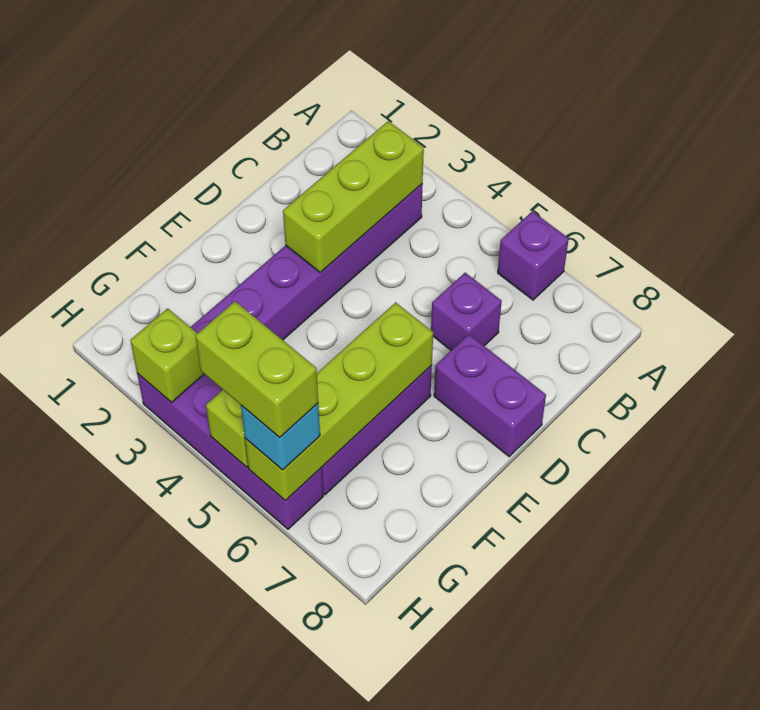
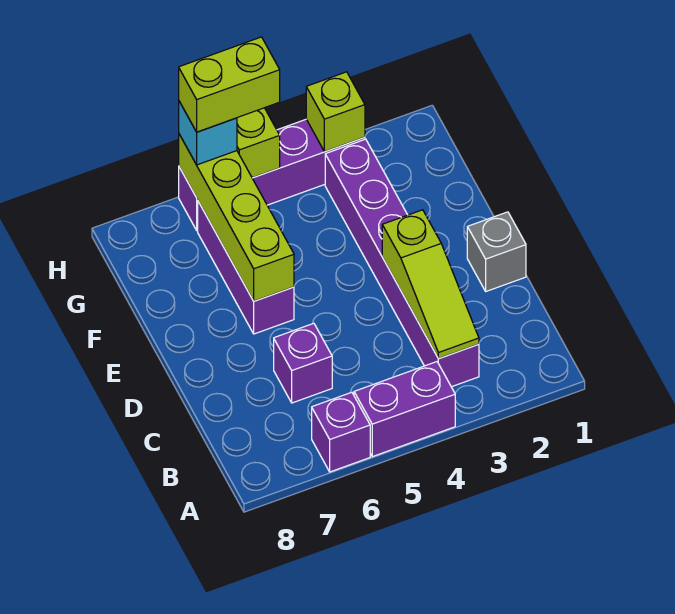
lime brick B3:D3 level 2 -> lime slope B3:D3 level 2 top D
none -> grey brick D1 level 1
purple brick D7:D8 level 1 -> purple brick A4:A5 level 1

